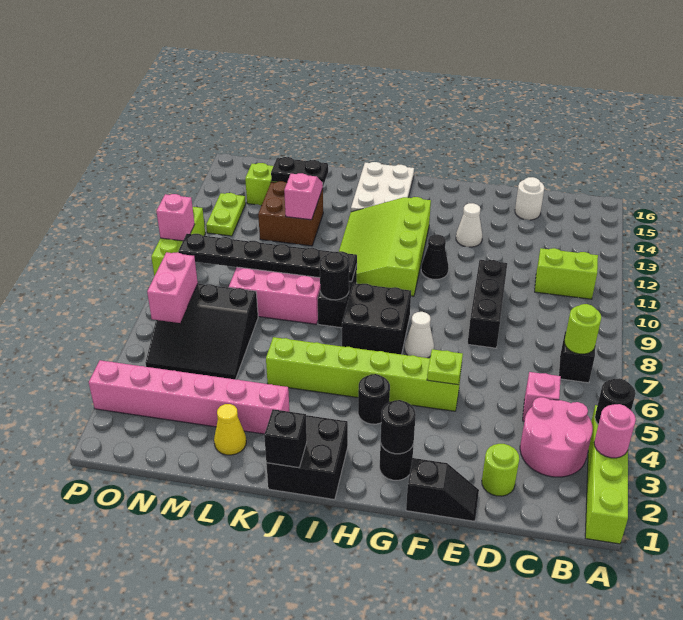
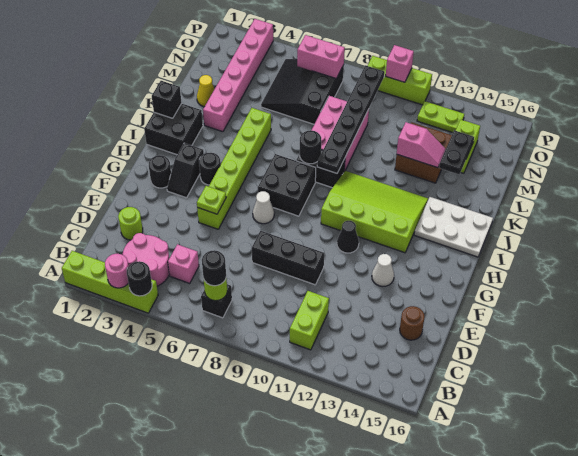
white round brick D15 level 1 -> brown round brick D15 level 1
black slope E1:F1 level 1 top F -> black slope G3:H3 level 1 top H
black round brick G2 level 2 -> black round brick B7 level 3

